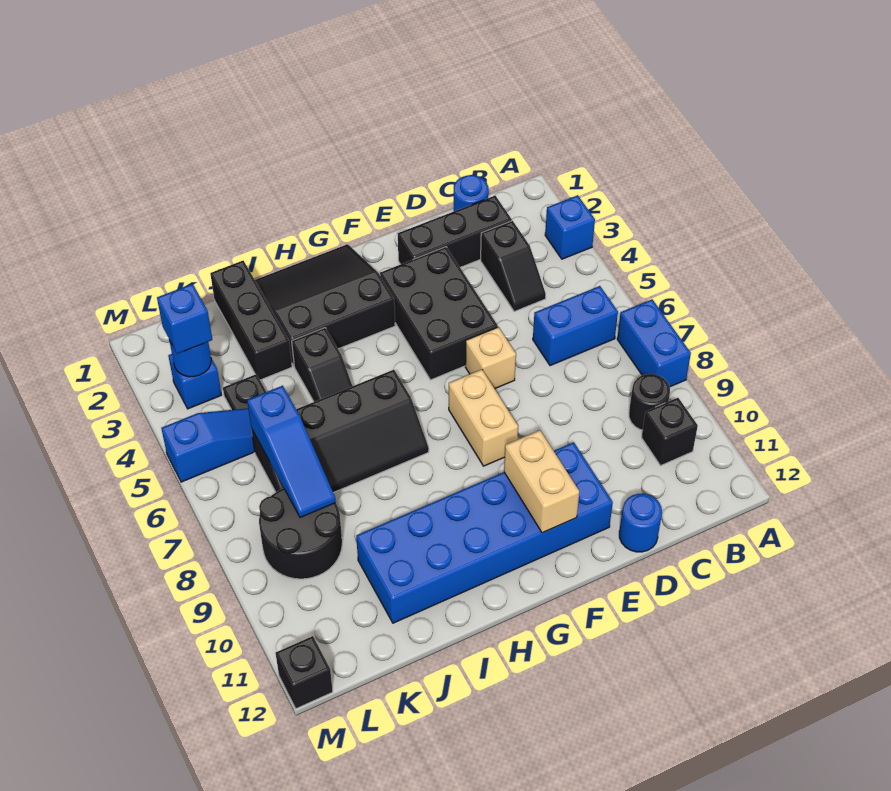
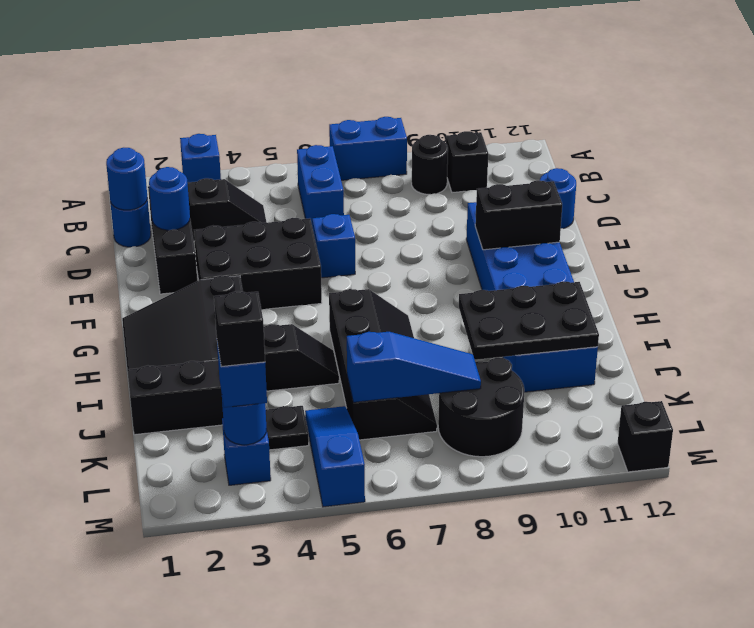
none -> blue round brick C1 level 2
none -> blue round brick D2 level 2
tan brick E6 level 1 -> blue brick E6 level 1
tan brick F7:F8 level 1 -> none
tan brick F10:F11 level 2 -> black brick F10:F11 level 2
none -> black plate I9:J11 level 2
none -> black brick L3 level 4

